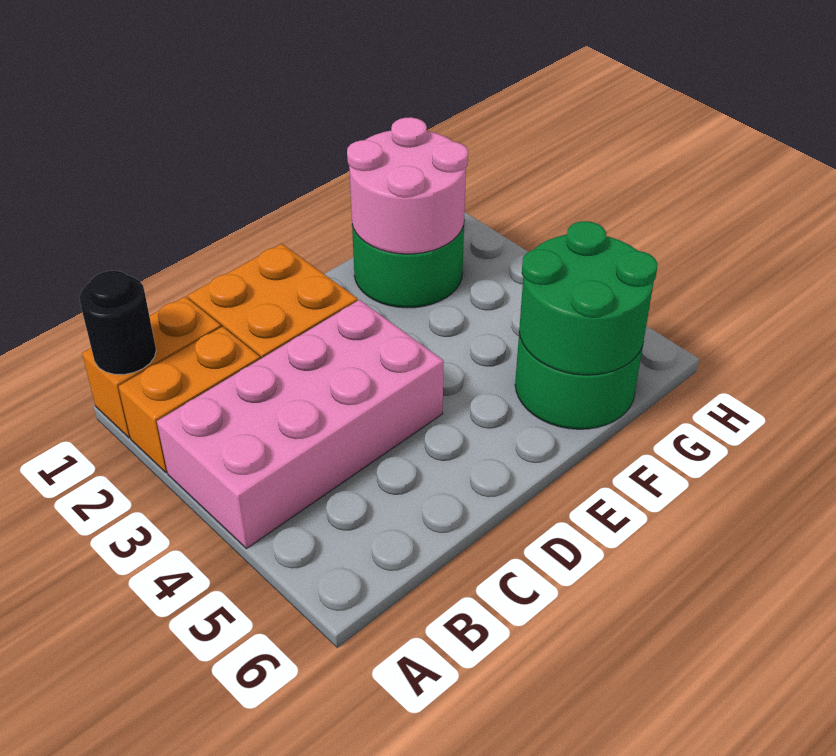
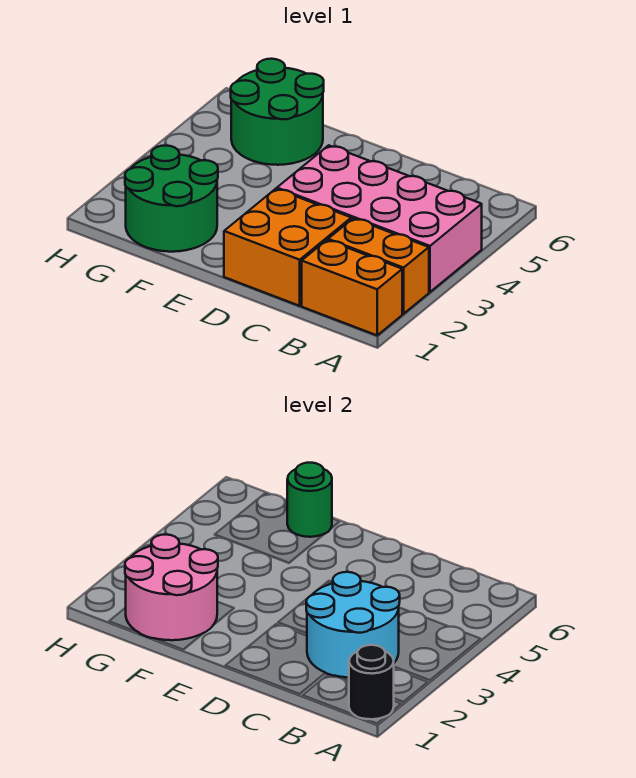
none -> cyan round brick B2:C3 level 2
green round brick F5:G6 level 2 -> green round brick F6 level 2

